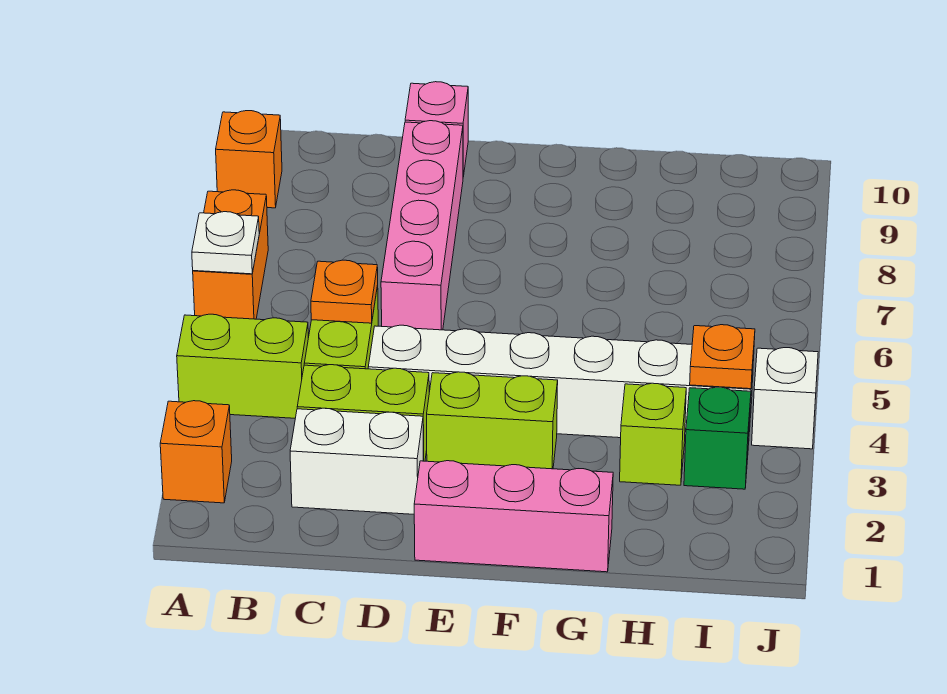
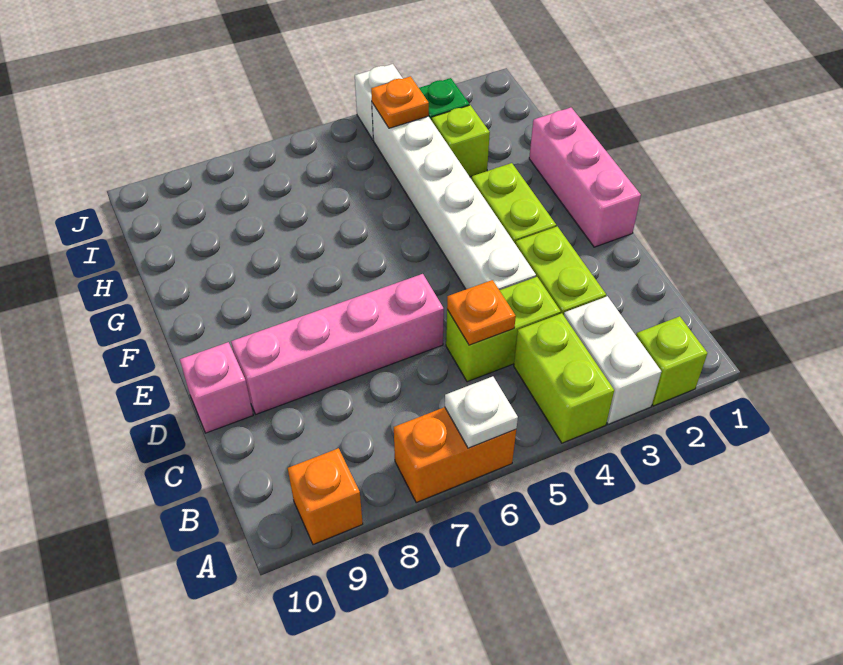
orange brick A2 level 1 -> lime brick A2 level 1
white brick C2:D2 level 1 -> white brick A3:B3 level 1

